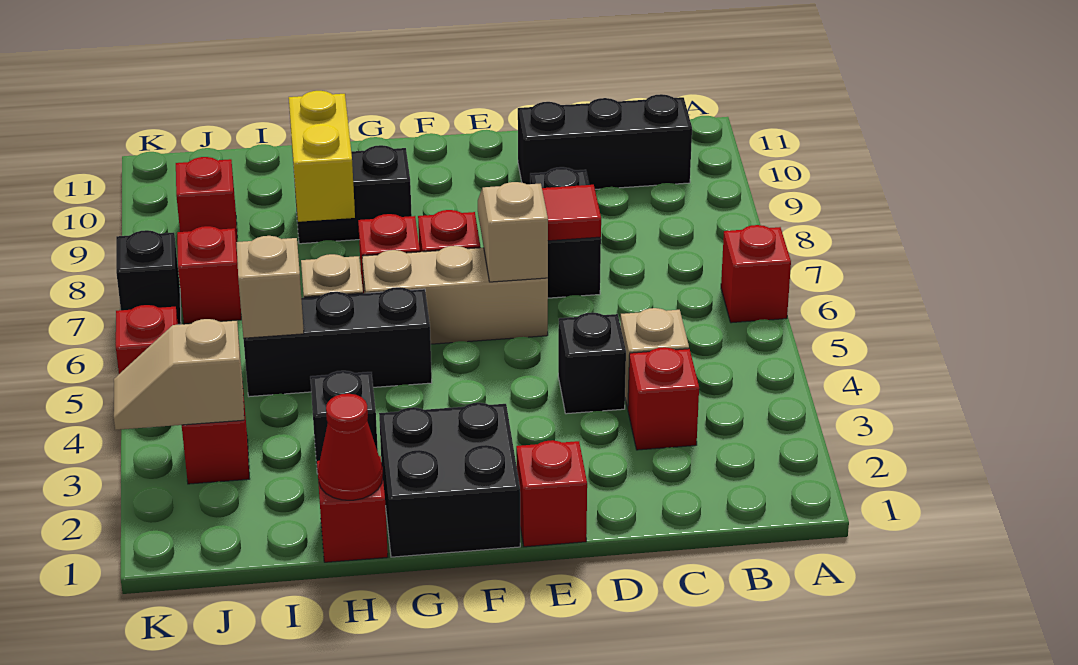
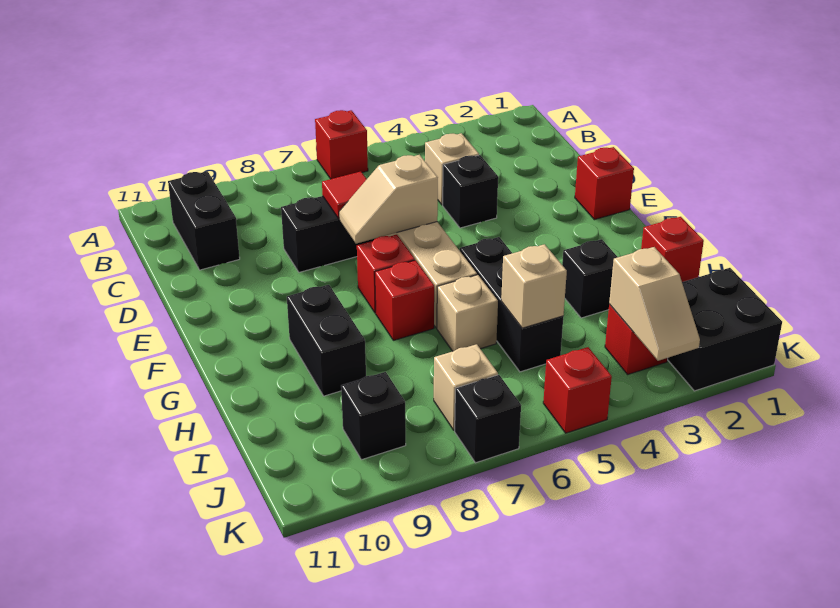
black brick B10:D10 level 1 -> black brick B10:C10 level 1
red brick C3 level 1 -> none
black brick F1:G2 level 1 -> black brick J1:K2 level 1
red cone H1 level 2 -> none
yellow brick H8:H9 level 2 -> none
red brick J7 level 1 -> tan brick J7 level 1
red brick J9 level 1 -> black brick J9 level 1

